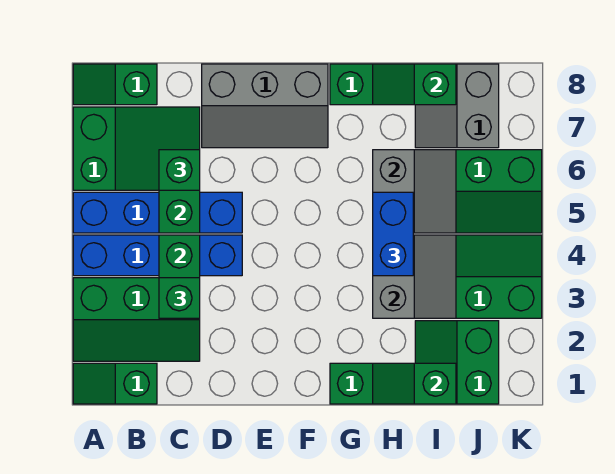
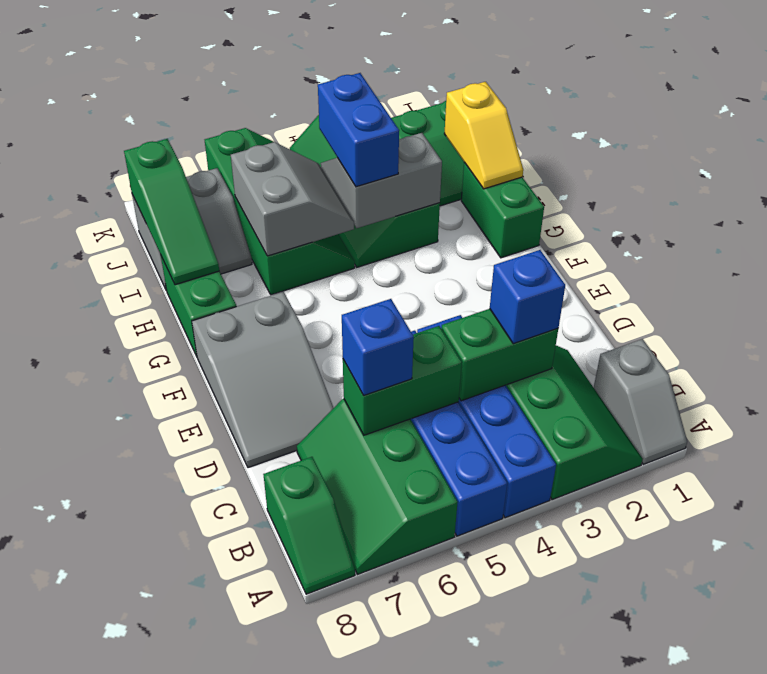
green slope A1:B1 level 1 top B -> grey slope A1:B1 level 1 top B
green slope A6:C7 level 1 top A -> green slope A6:C7 level 1 top 6
green brick C3 level 3 -> blue brick C3 level 3
green brick C6 level 3 -> blue brick C6 level 3
grey slope D7:F8 level 1 top 8 -> grey slope D7:F8 level 1 top F
green slope H1:I1 level 2 top I -> yellow slope H1:I1 level 2 top I
blue brick H4:H5 level 3 -> blue brick H4:I4 level 3
grey slope H5:I6 level 2 top H -> grey slope H5:I6 level 2 top 6
green slope H8:I8 level 2 top I -> green slope H8:J8 level 2 top J

